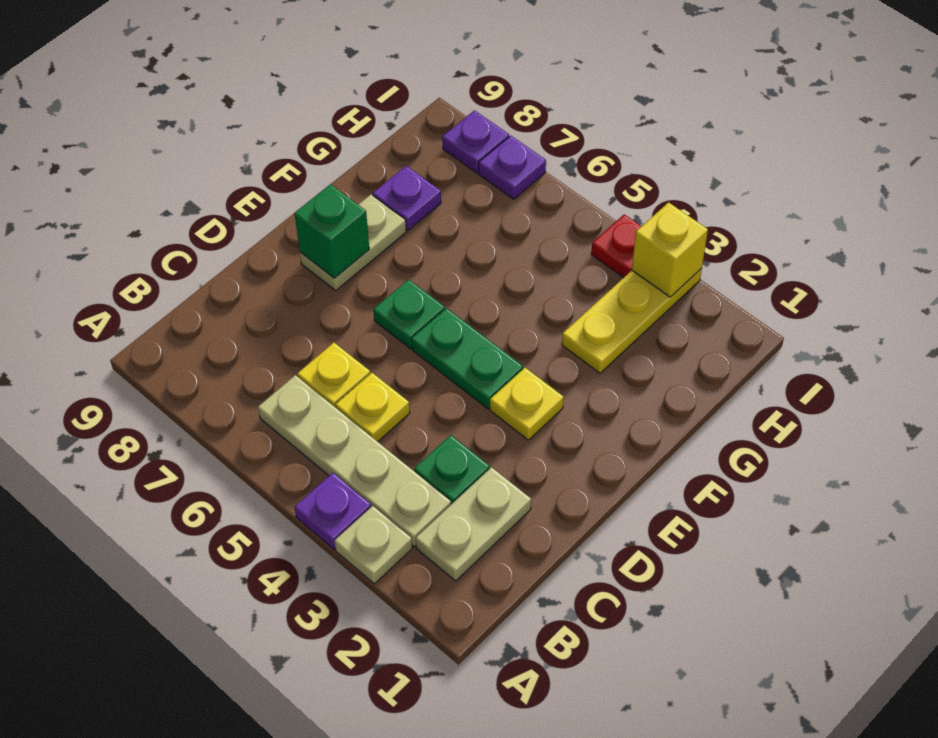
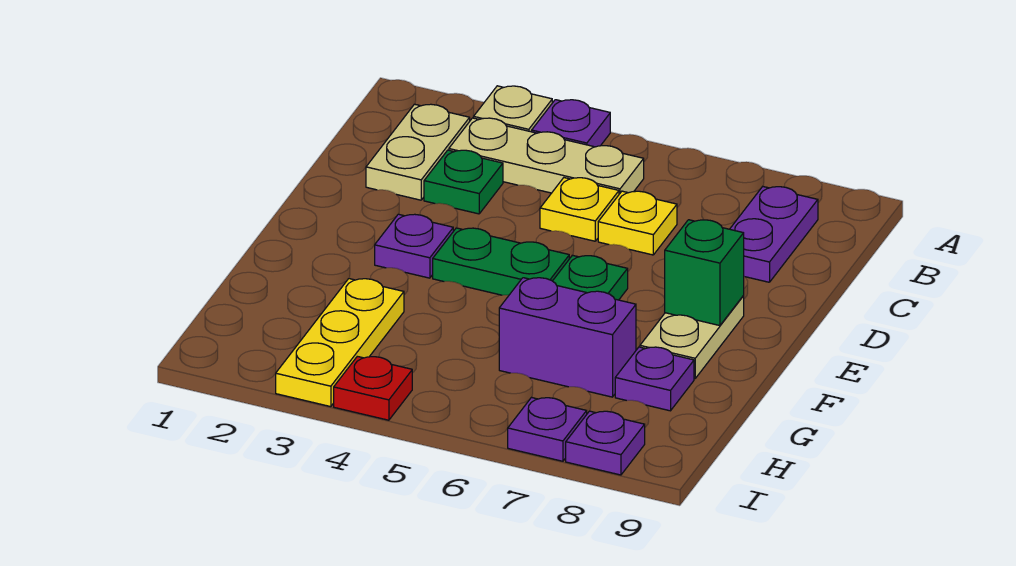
tan plate B3:B6 level 1 -> tan plate B3:B5 level 1
none -> purple plate B8:C8 level 1
yellow plate E3 level 1 -> purple plate E3 level 1
none -> purple brick G6:G7 level 1
yellow brick I3 level 2 -> none

